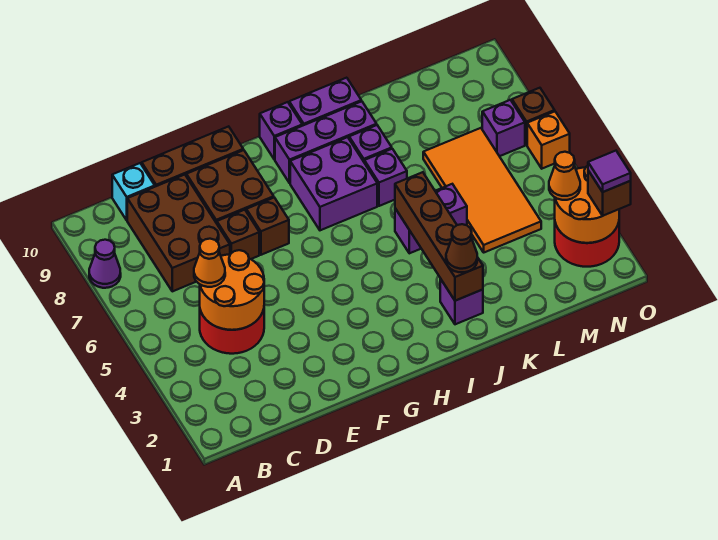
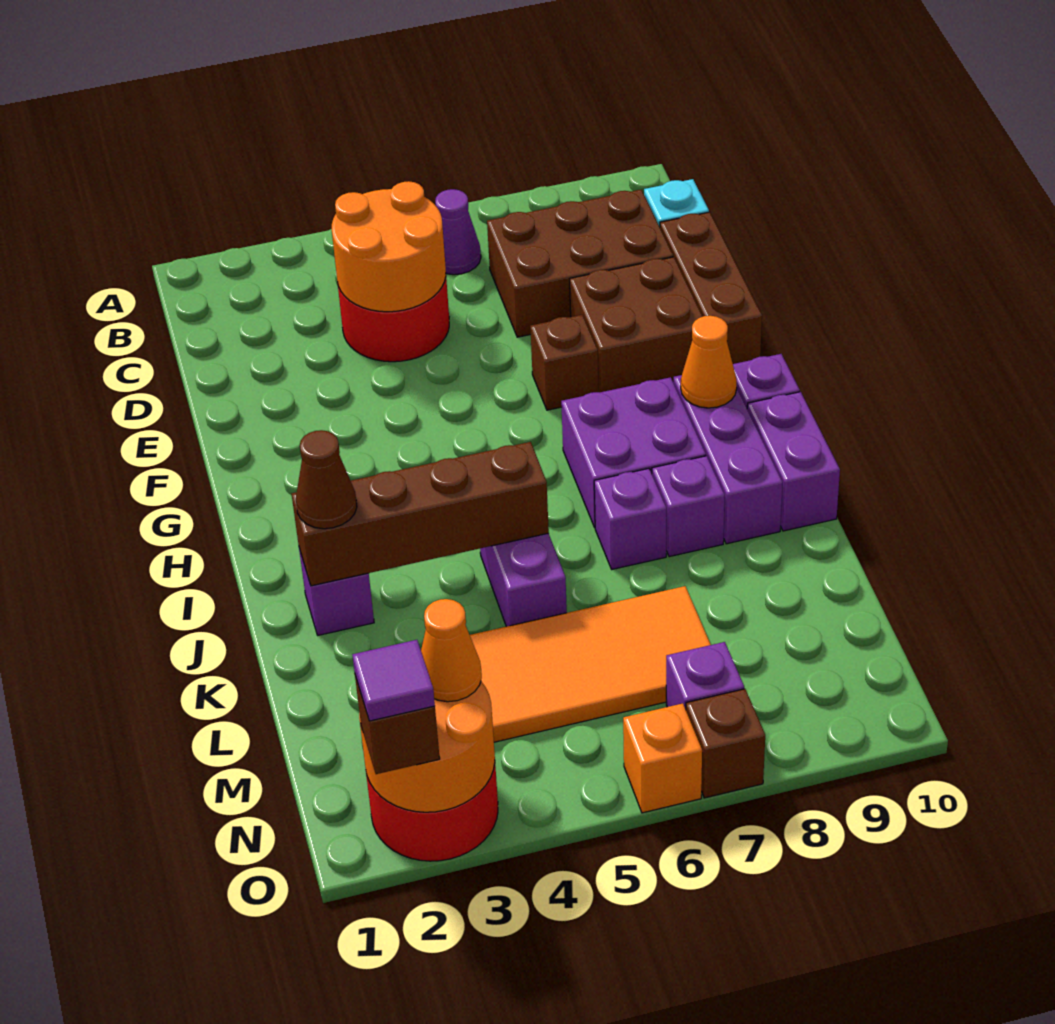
purple cone A8 level 1 -> purple cone B6 level 1
orange cone C5 level 3 -> orange cone H9 level 2
brown brick E7 level 1 -> none

